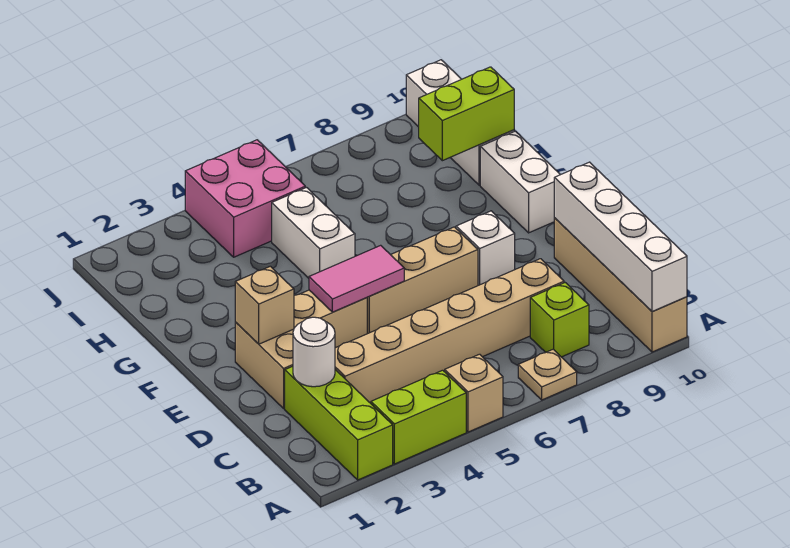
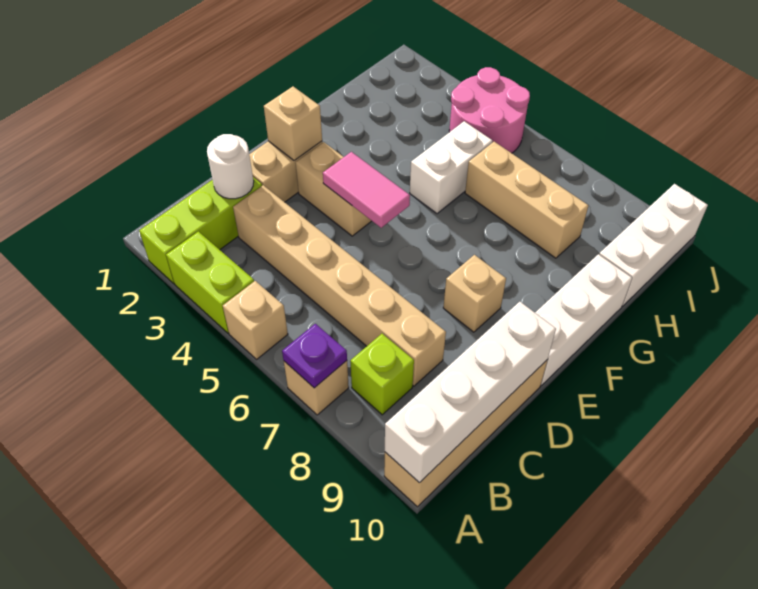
tan plate A7 level 1 -> tan brick A7 level 1
none -> purple plate A7 level 2
tan brick E5:E7 level 1 -> tan brick H6:H8 level 1
white brick E8 level 1 -> tan brick E8 level 1
white brick F10:G10 level 1 -> white brick E10:G10 level 1
lime brick H9:H10 level 2 -> none
pink brick I4:J5 level 1 -> pink round brick I4:J5 level 1

